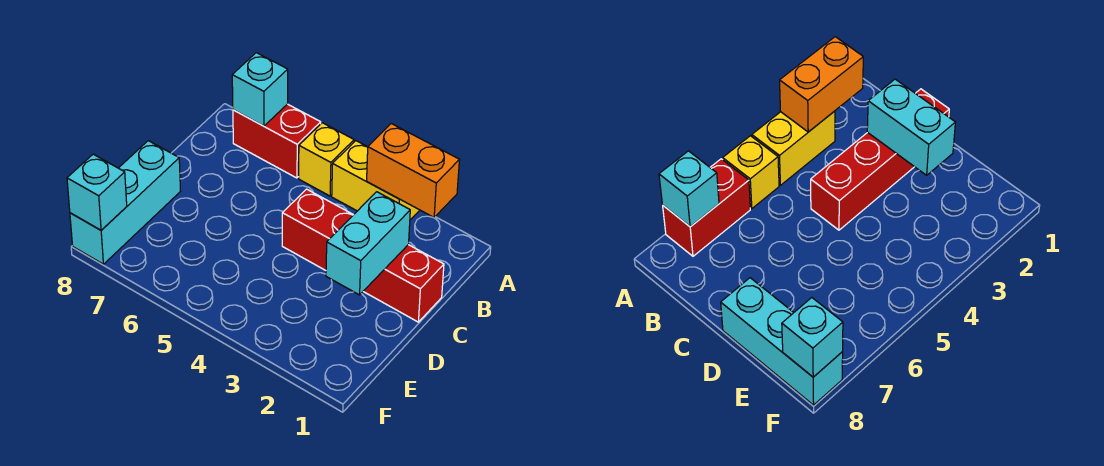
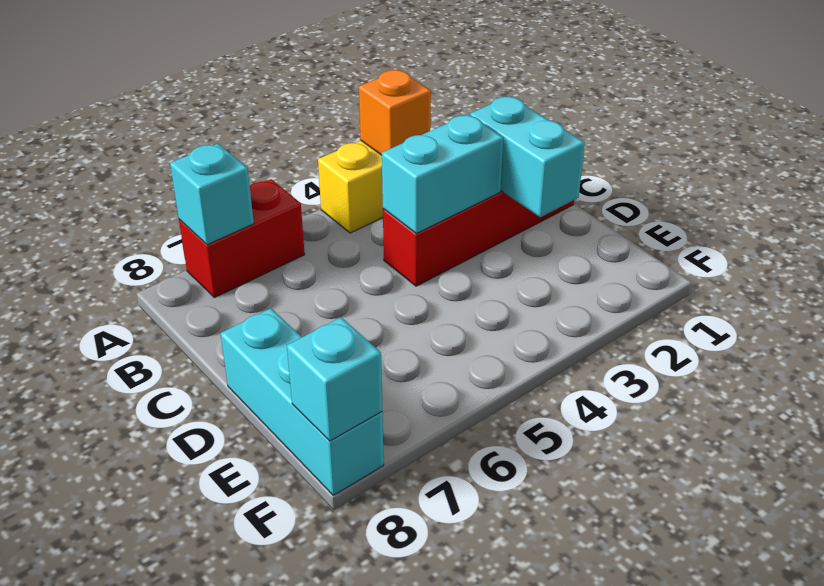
orange brick A2:A3 level 2 -> orange brick A3 level 2
yellow brick A5 level 1 -> none
none -> cyan brick C3:C4 level 2

